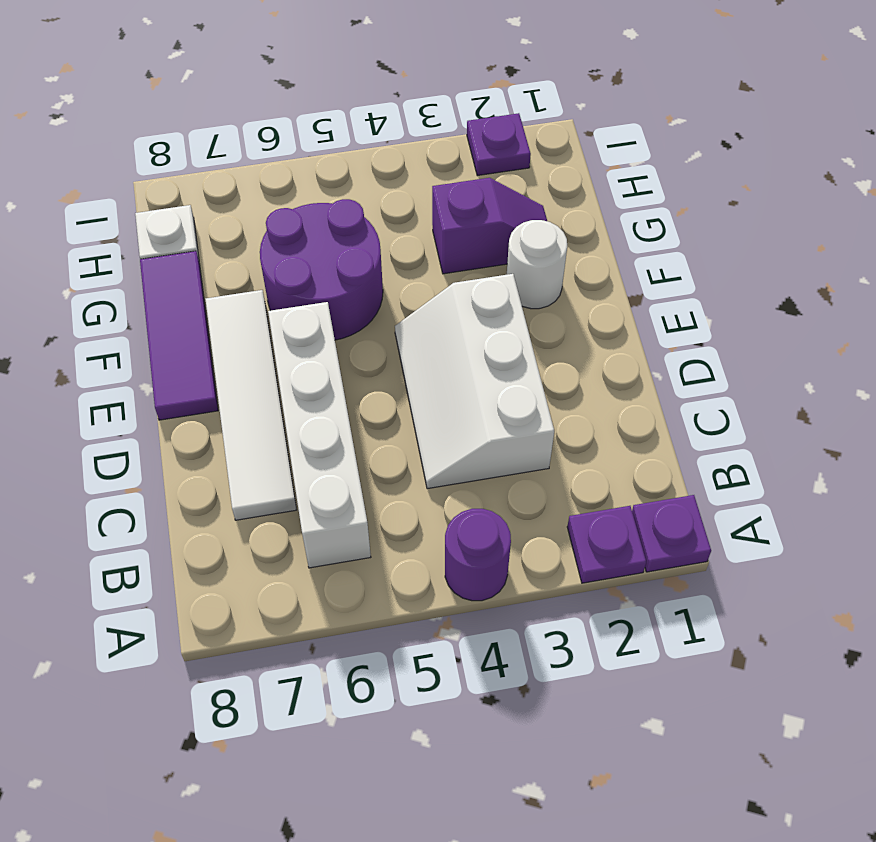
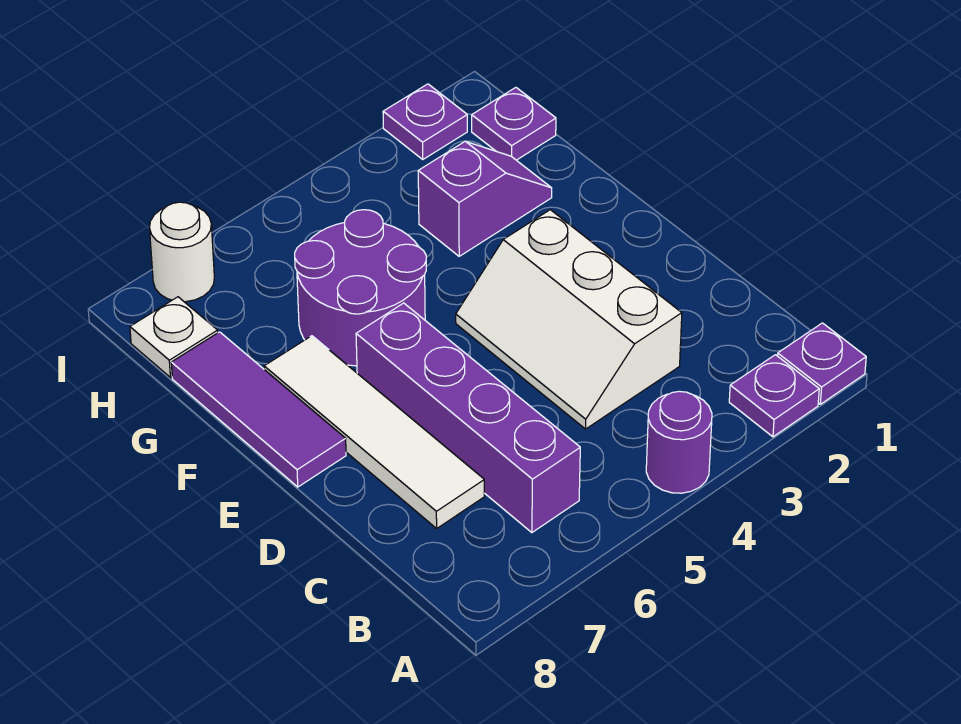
white brick B6:E6 level 1 -> purple brick B6:E6 level 1
white round brick F2 level 1 -> white round brick I7 level 1
none -> purple plate H1 level 1

